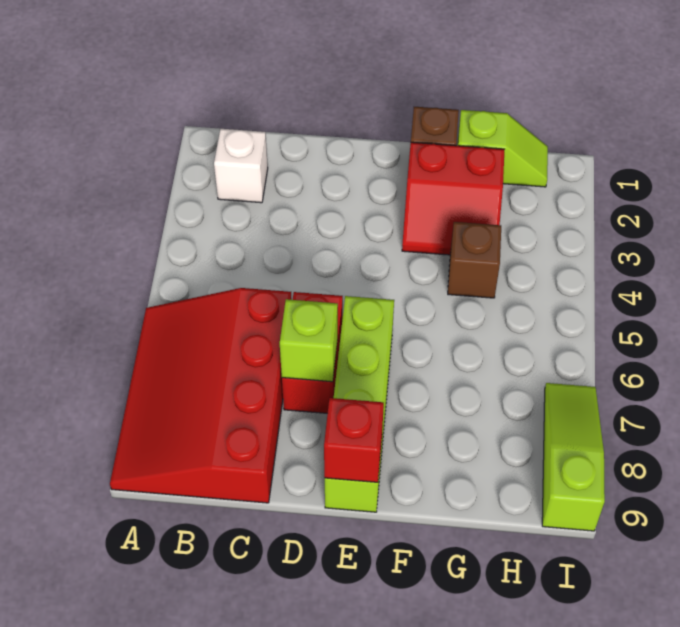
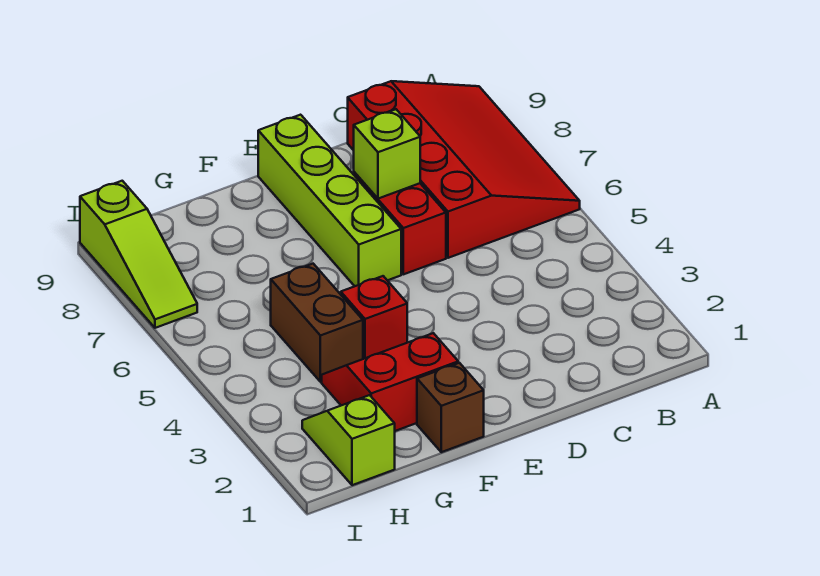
white brick B2 level 1 -> none
red brick E9 level 2 -> red brick F4 level 1
lime slope G1:H1 level 1 top G -> lime slope H1:H2 level 1 top 1
brown brick G4 level 1 -> brown brick G4:G5 level 1

